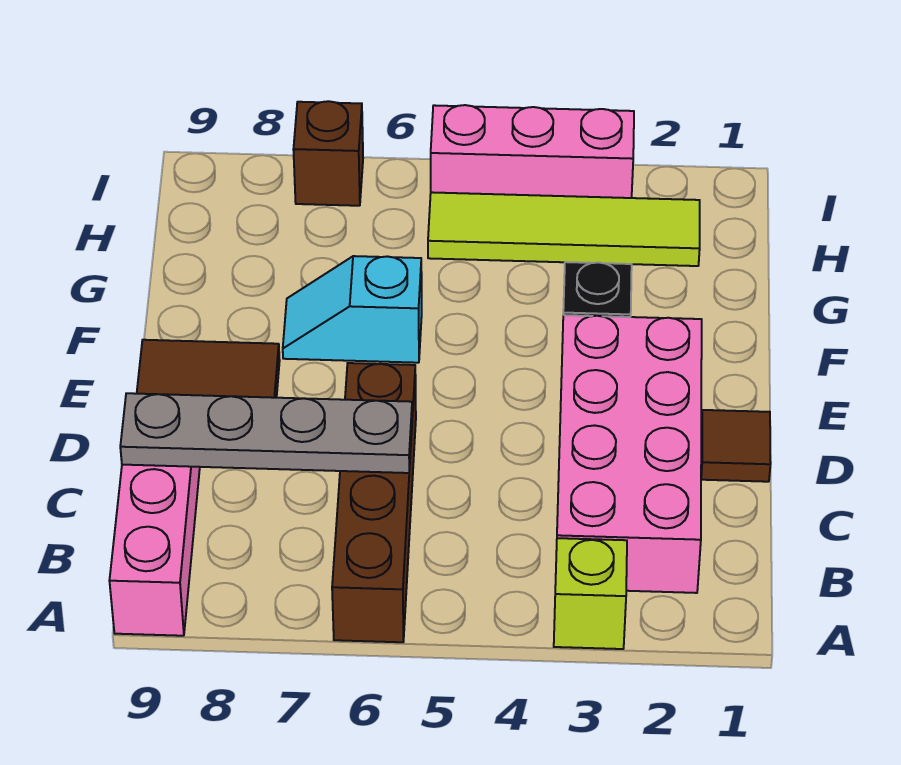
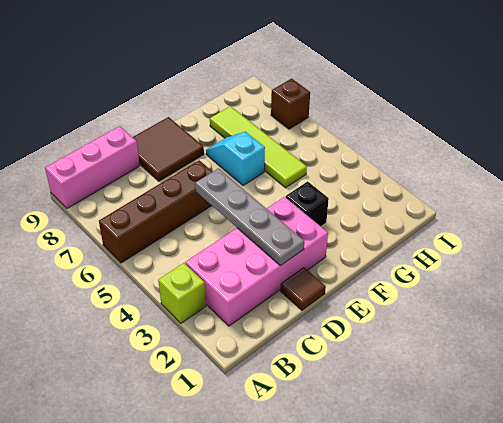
grey plate C6:C9 level 2 -> grey plate D2:D5 level 2
lime tile H2:H5 level 1 -> lime tile G5:G8 level 1
pink brick I3:I5 level 1 -> none

